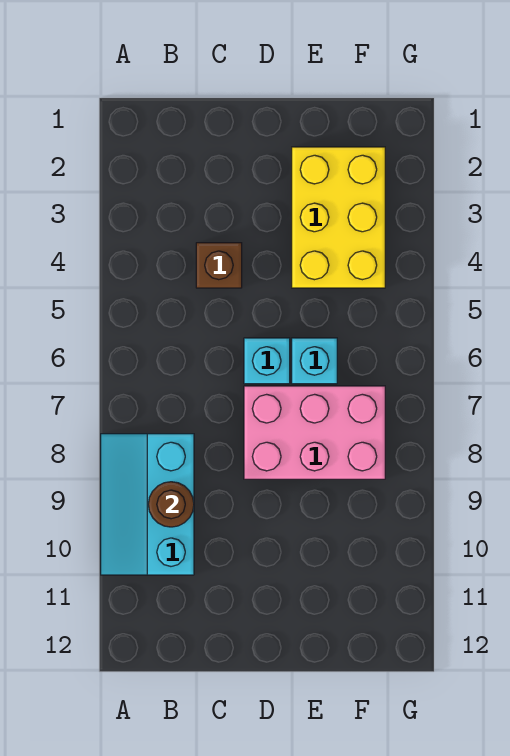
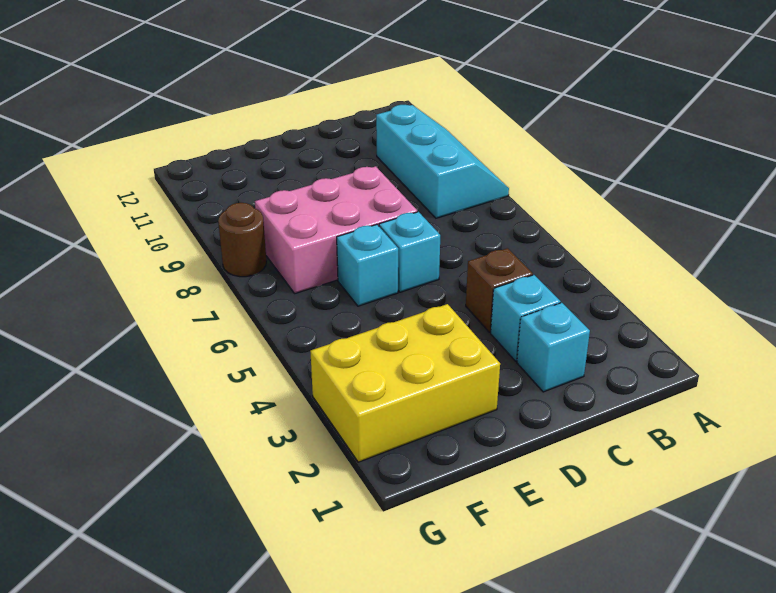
brown round brick B9 level 2 -> brown round brick G8 level 1
none -> cyan brick C2 level 1
none -> cyan brick C3 level 1
yellow brick E2:F4 level 1 -> yellow brick E2:G3 level 1

